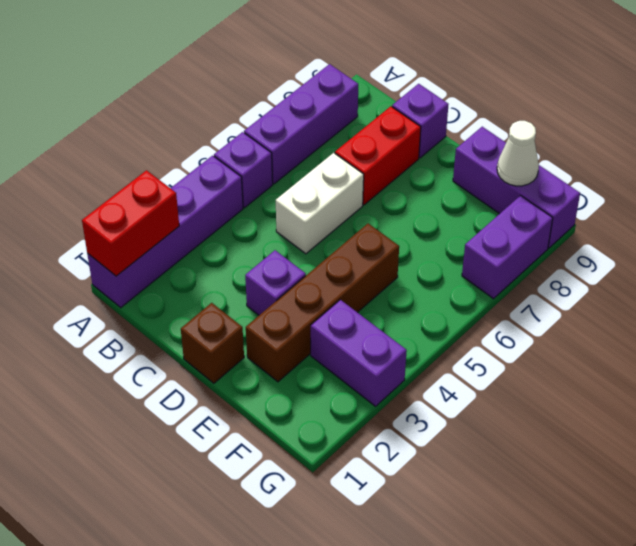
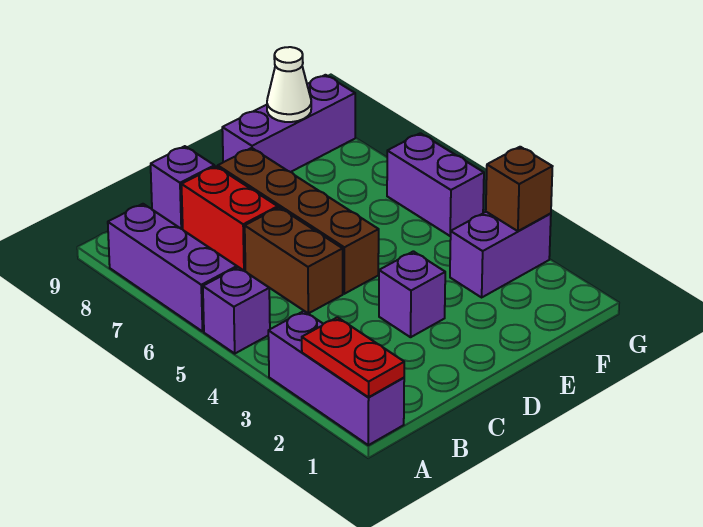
purple brick A1:A4 level 1 -> purple brick A1:A3 level 1
red brick A1:A2 level 2 -> red plate A1:A2 level 2
white brick C5:C6 level 1 -> brown brick C5:C6 level 1
brown brick D1 level 1 -> brown brick G3 level 2
brown brick E2:E5 level 1 -> brown brick D5:D8 level 1
purple brick G7:G8 level 1 -> purple brick G5:G6 level 1

